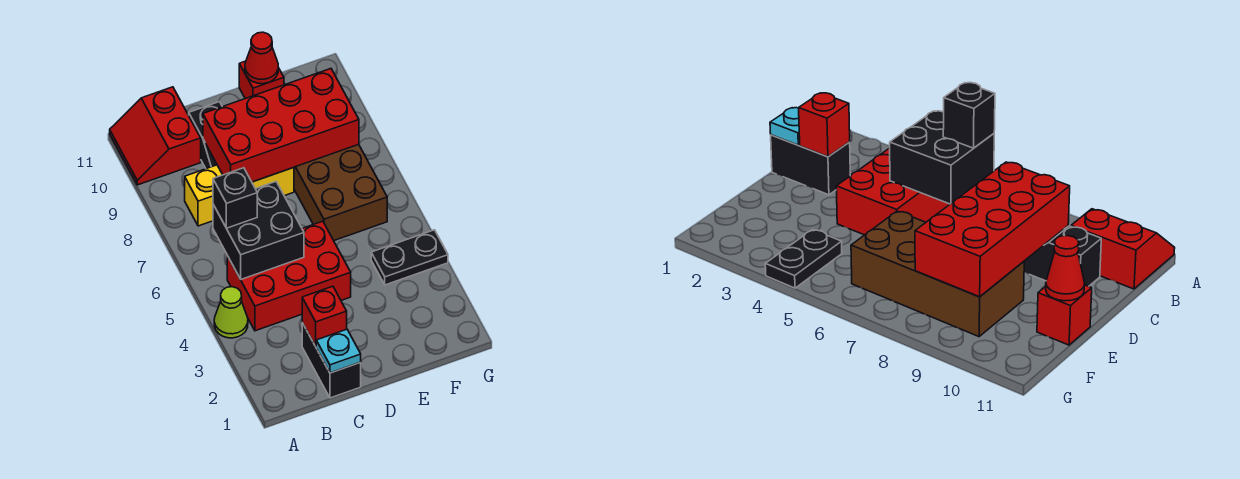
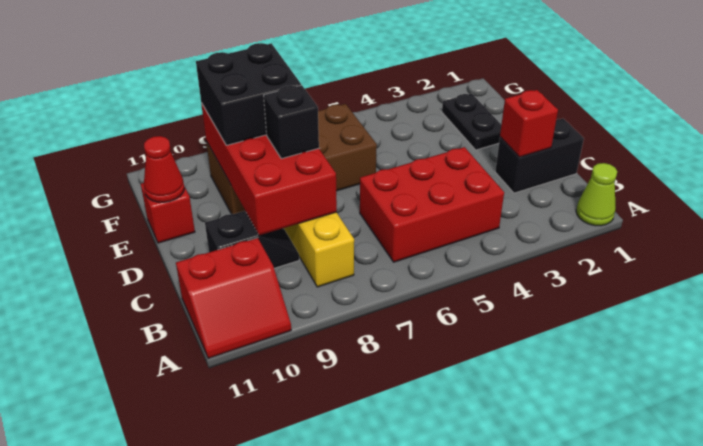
lime cone A4 level 1 -> lime cone A1 level 1
red brick B4:D5 level 1 -> red brick B4:C6 level 1
black brick B5:C6 level 2 -> black brick E8:F9 level 3
black brick B6 level 3 -> black brick D8 level 3
cyan plate C1 level 2 -> none
black plate F4:G4 level 1 -> black plate E2:F2 level 1

